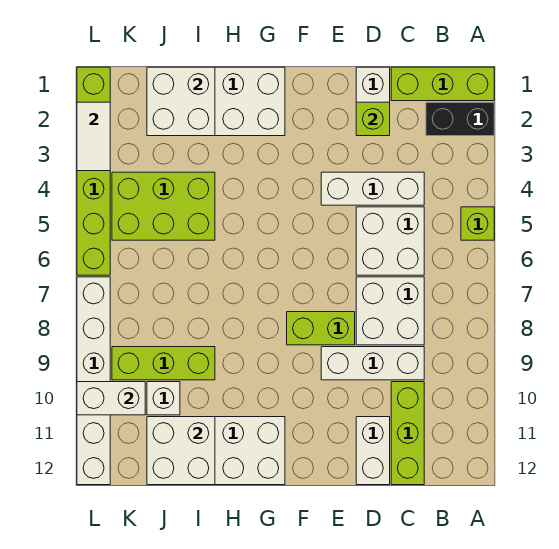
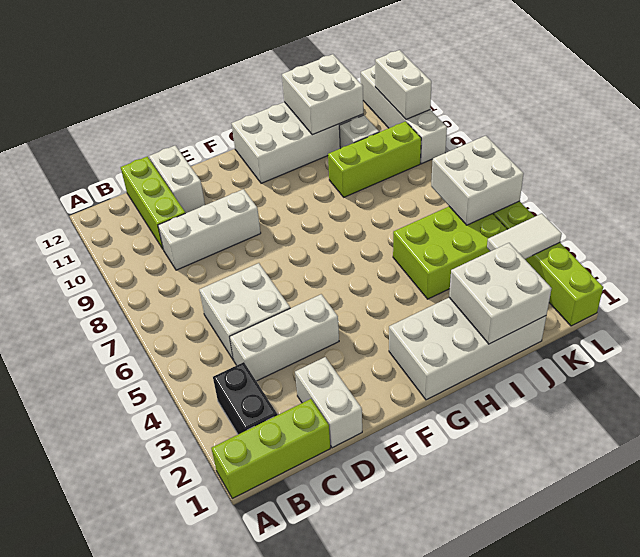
black brick A2:B2 level 1 -> black brick B2:B3 level 1
lime brick A5 level 1 -> none
white brick C7:D8 level 1 -> white brick K5:L6 level 2
lime brick D2 level 2 -> none
lime brick E8:F8 level 1 -> none
white brick K10:L10 level 2 -> white brick L10:L11 level 2
white tile L2:L3 level 2 -> white tile K3:L3 level 2
white brick L7:L12 level 1 -> white brick L9:L12 level 1

